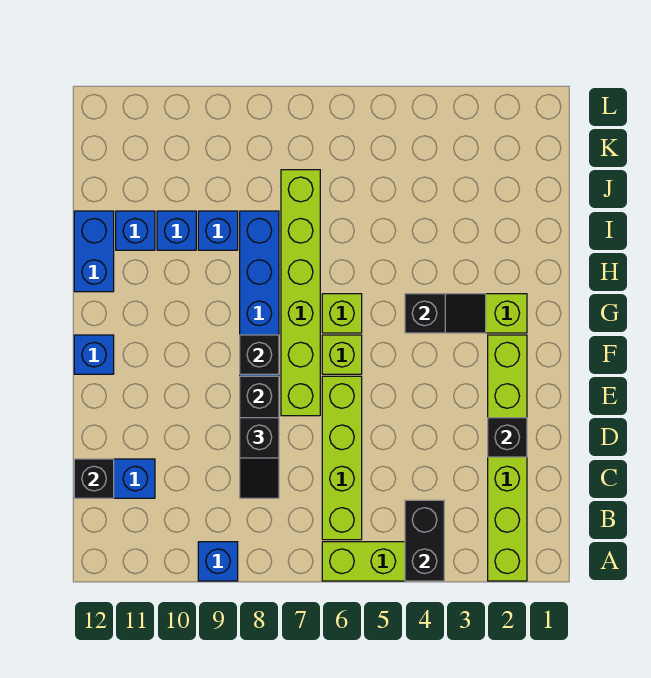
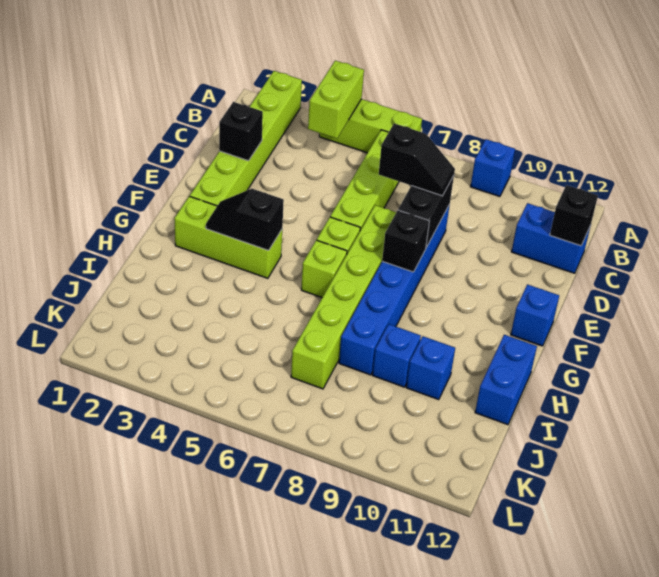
black brick A4:B4 level 2 -> lime brick A4:B4 level 2
black slope C8:D8 level 3 top D -> black slope D7:D8 level 3 top 7
blue brick I11 level 1 -> none

